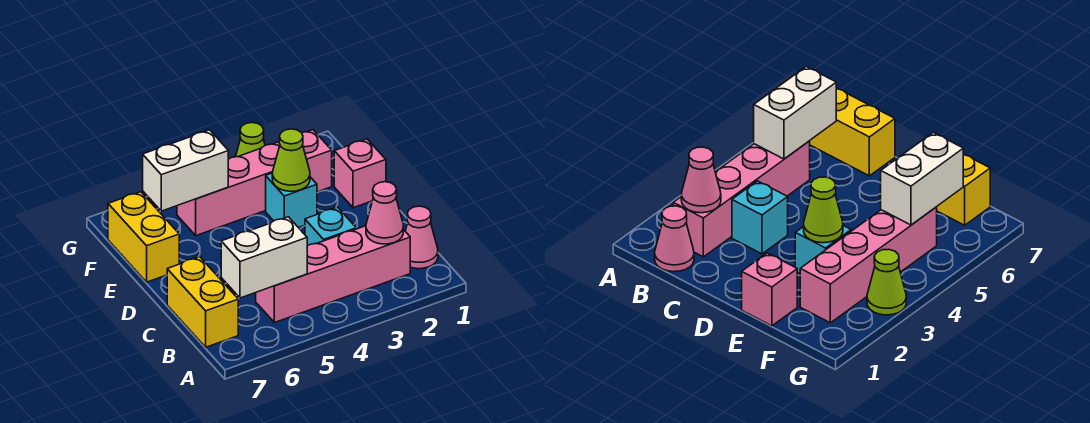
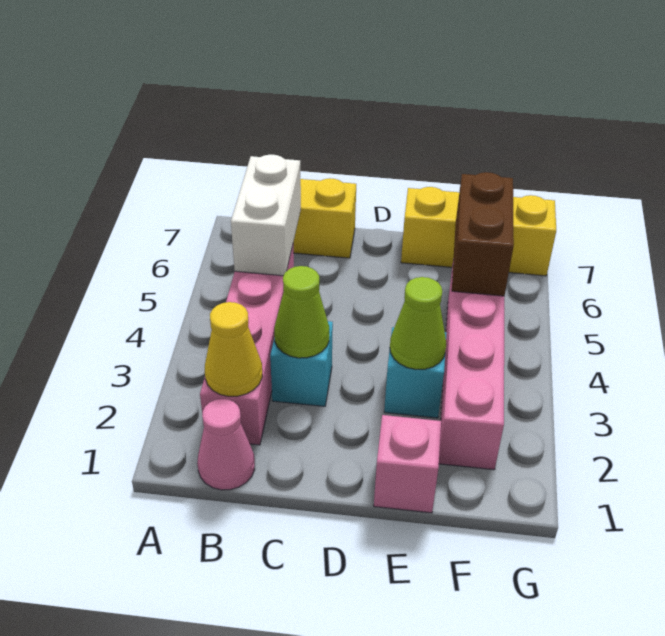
pink cone B2 level 2 -> yellow cone B2 level 2
yellow brick E7:F7 level 1 -> yellow brick E7:G7 level 1
white brick F5:F6 level 2 -> brown brick F5:F6 level 2
lime cone G3 level 1 -> lime cone C3 level 2

